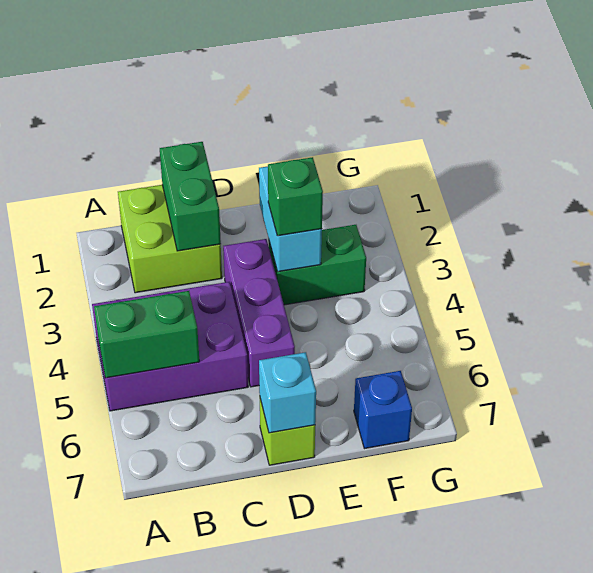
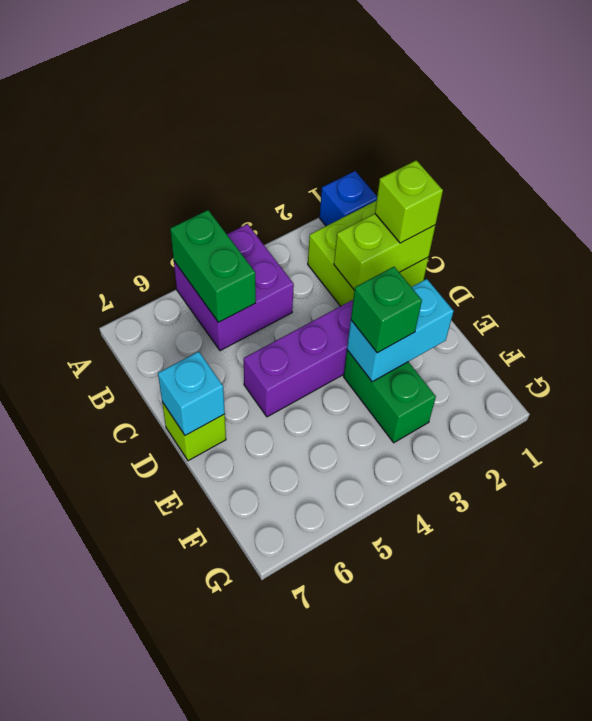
purple brick A4:C5 level 1 -> purple brick A4:B5 level 1
green brick C1:C2 level 2 -> lime brick C1:C2 level 2
none -> lime brick C1 level 3
blue brick F7 level 1 -> blue brick A1 level 1

